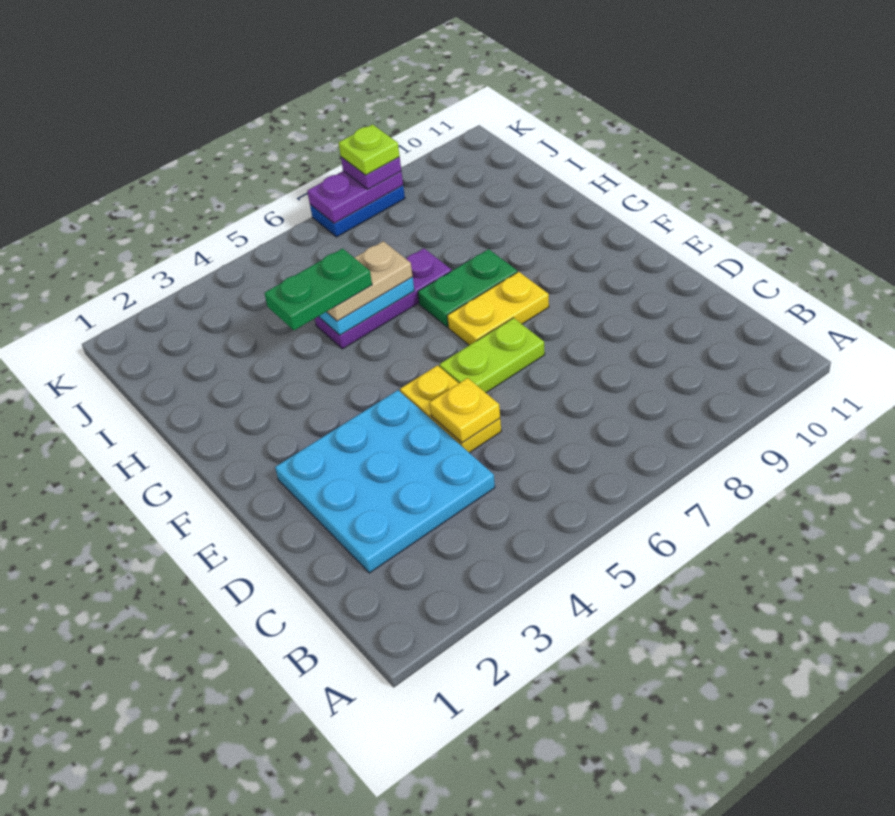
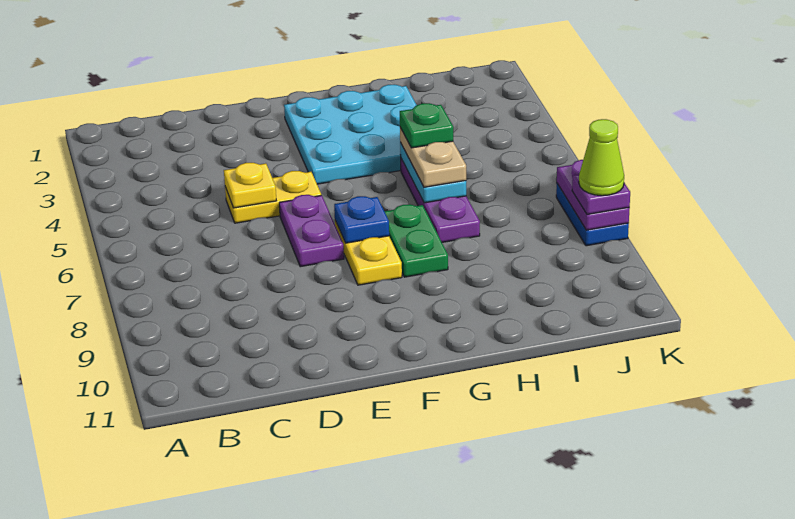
cyan plate C2:E4 level 1 -> cyan plate F2:H4 level 1
lime plate E6:E7 level 1 -> purple plate E6:E7 level 1
none -> blue plate F7 level 2
green plate H4:H5 level 4 -> green plate H5 level 4
lime plate K8 level 4 -> lime cone K8 level 4

